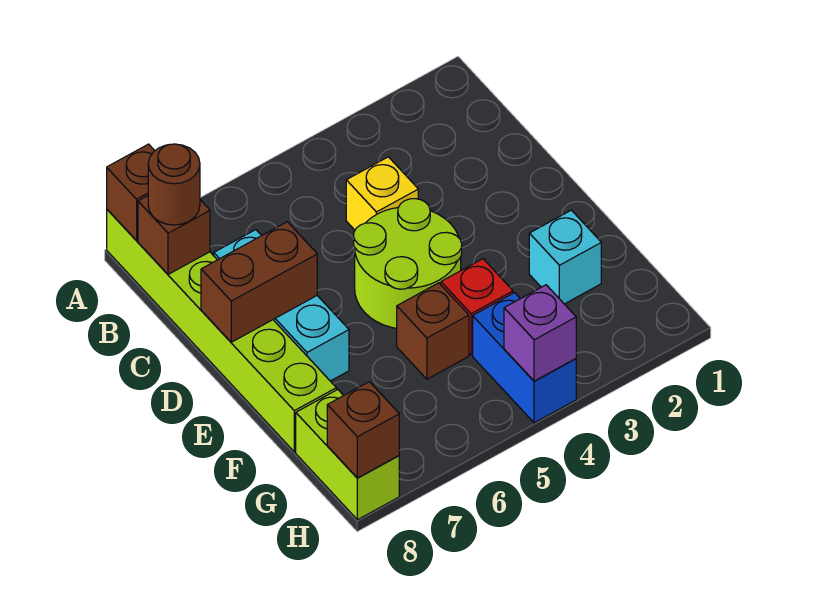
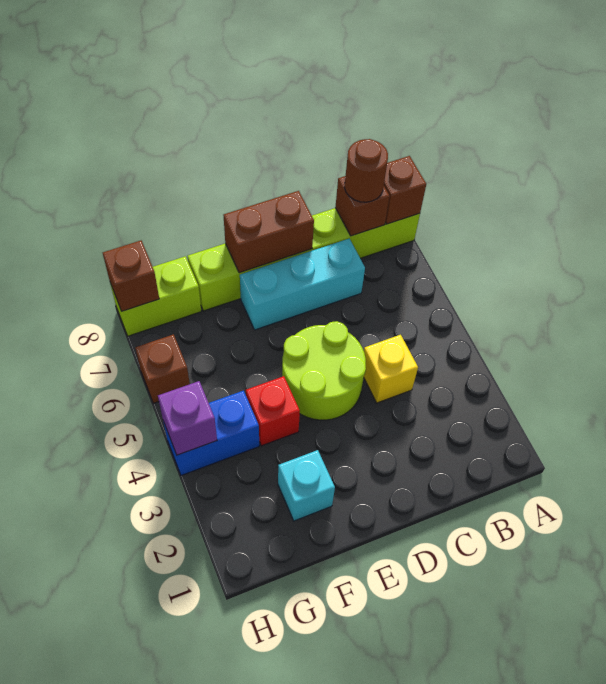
brown brick D7:D8 level 2 -> brown brick D8:E8 level 2
brown brick F5 level 1 -> brown brick H6 level 1

